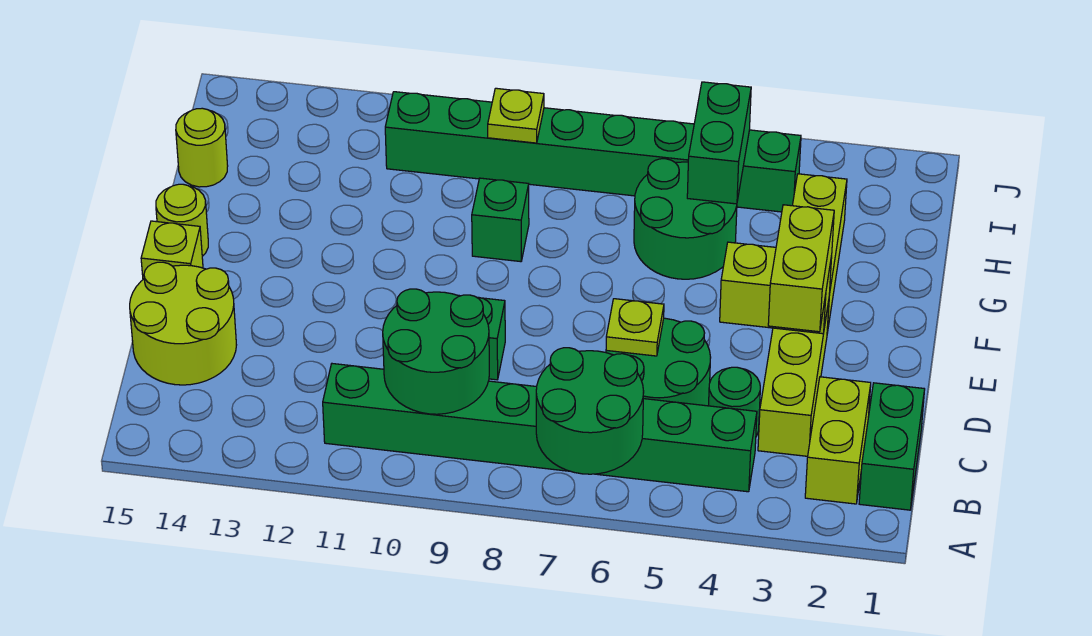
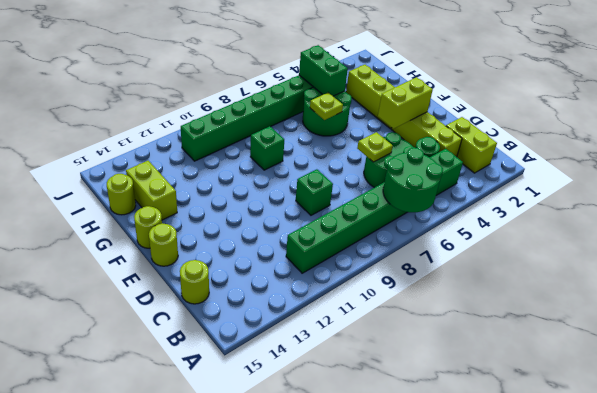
green brick B1:C1 level 1 -> none
green round brick B9:C10 level 2 -> none
lime round brick C14:D15 level 1 -> lime round brick C15 level 1
lime brick D3:E3 level 3 -> lime brick G14:H14 level 1
lime brick E15 level 1 -> lime round brick E15 level 1
lime plate I9 level 2 -> lime plate G6 level 2

